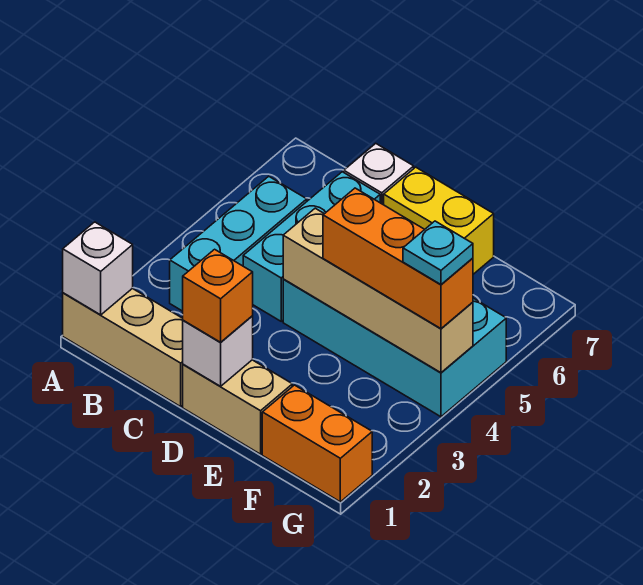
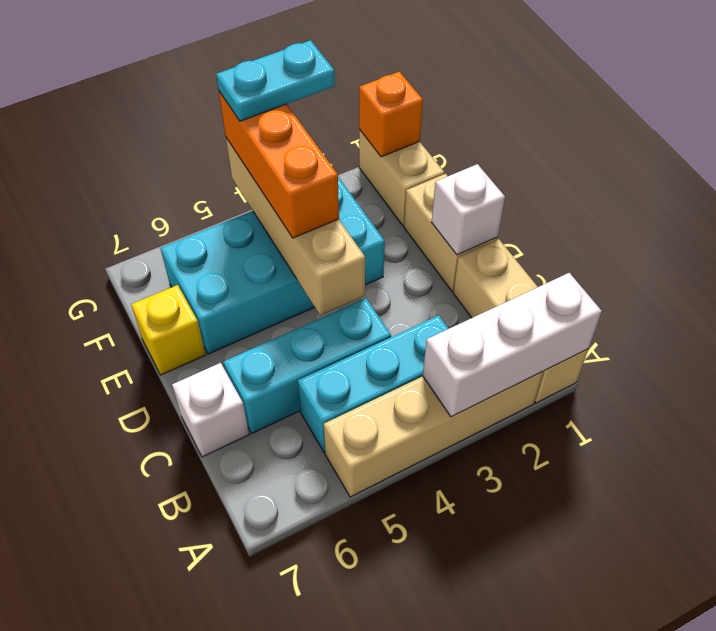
white brick A1 level 2 -> white brick A1:A3 level 2
none -> tan brick A2:A5 level 1
orange brick D1 level 3 -> orange brick G1 level 2
cyan brick D4:G5 level 1 -> cyan brick E3:F6 level 1
yellow brick D7:E7 level 1 -> yellow brick E7 level 1
orange brick F1:G1 level 1 -> tan brick F1:G1 level 1
cyan plate G4 level 4 -> cyan plate G3:G4 level 4

